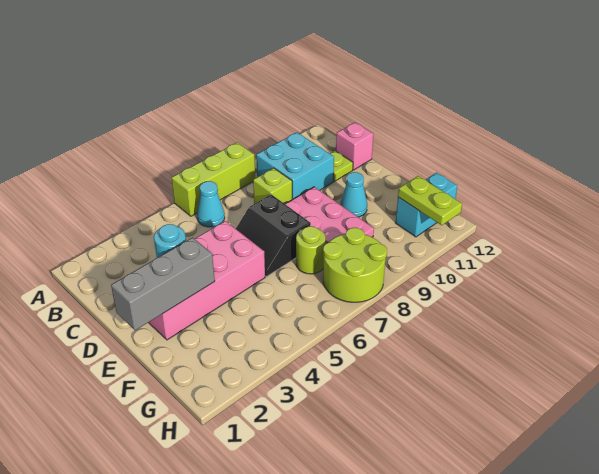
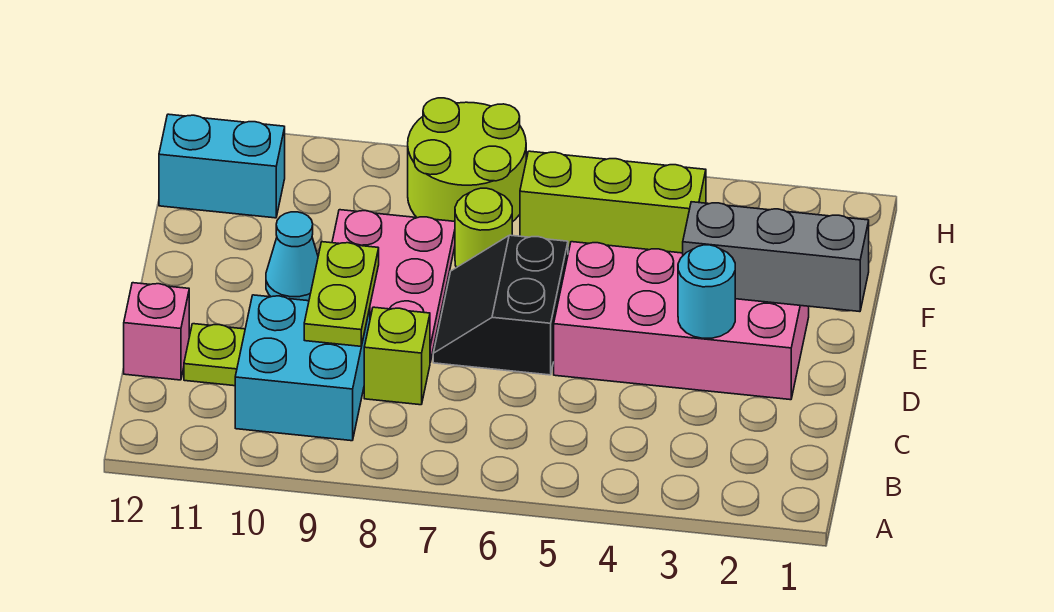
lime brick A6:A8 level 1 -> lime brick G4:G6 level 1
cyan cone B6 level 1 -> none
black slope D6:E7 level 1 top 7 -> black slope D6:E7 level 1 top 6
lime plate G11:H11 level 2 -> lime plate C9:D9 level 2

